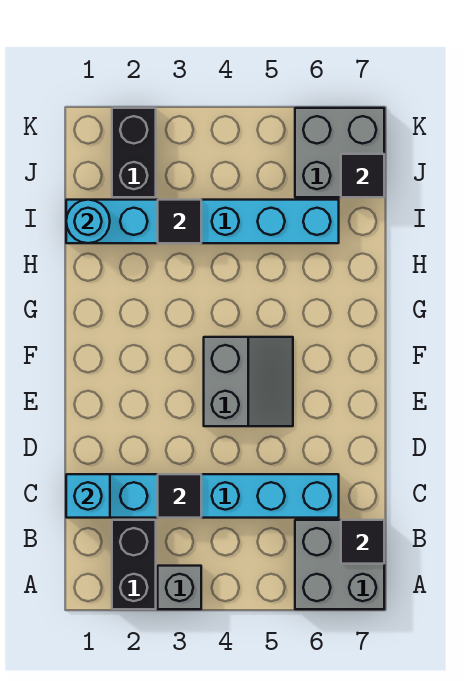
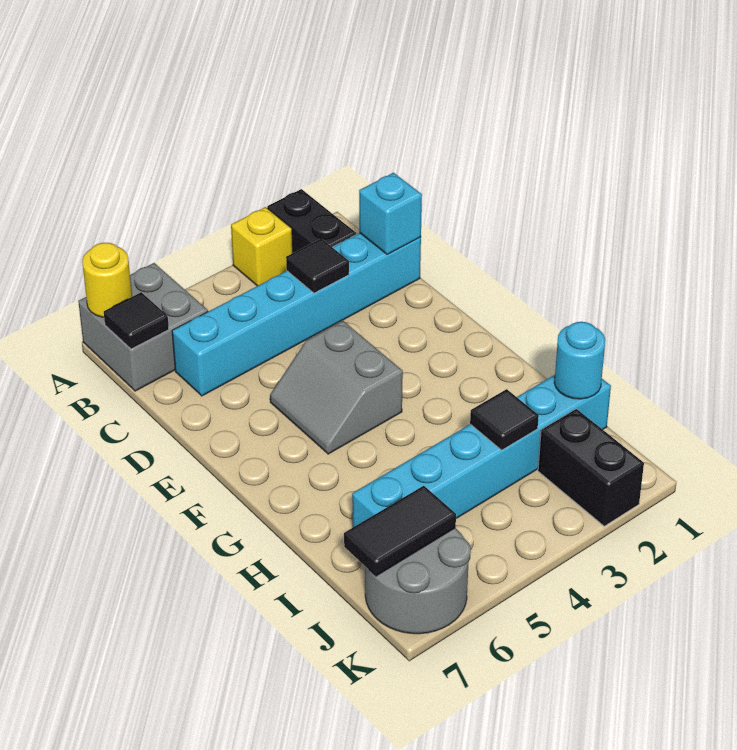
grey brick A3 level 1 -> yellow brick A3 level 1
none -> yellow round brick A7 level 2
grey brick J6:K7 level 1 -> grey round brick J6:K7 level 1
black tile J7 level 2 -> black tile J6:J7 level 2

